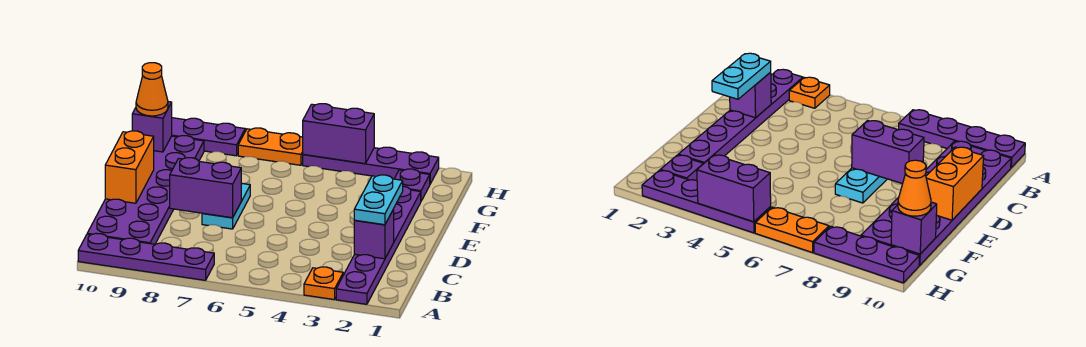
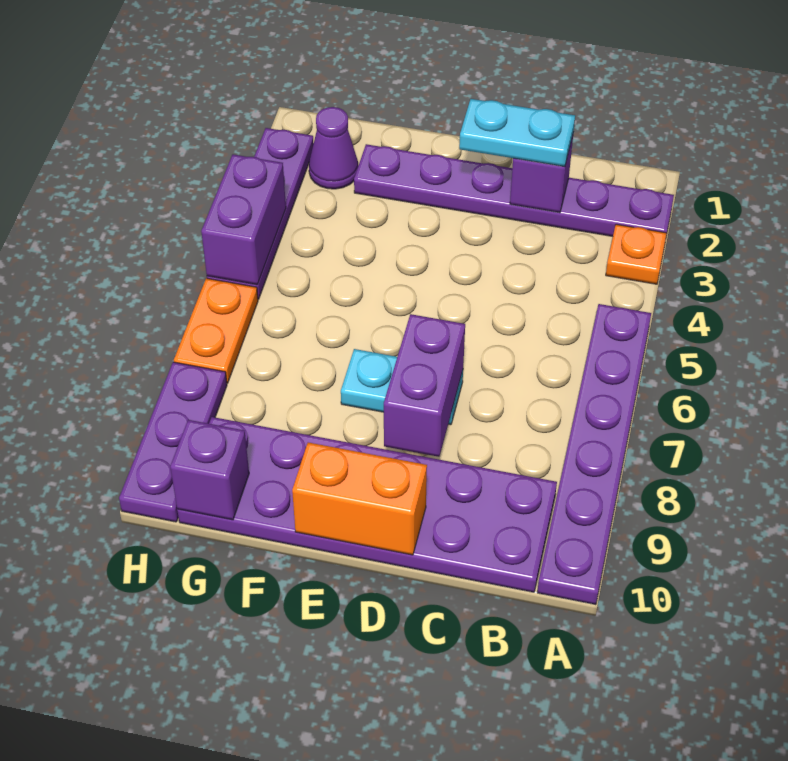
purple plate A7:A10 level 1 -> purple plate A5:A10 level 1
purple plate G2 level 1 -> purple cone G2 level 1
orange cone G10 level 3 -> none

